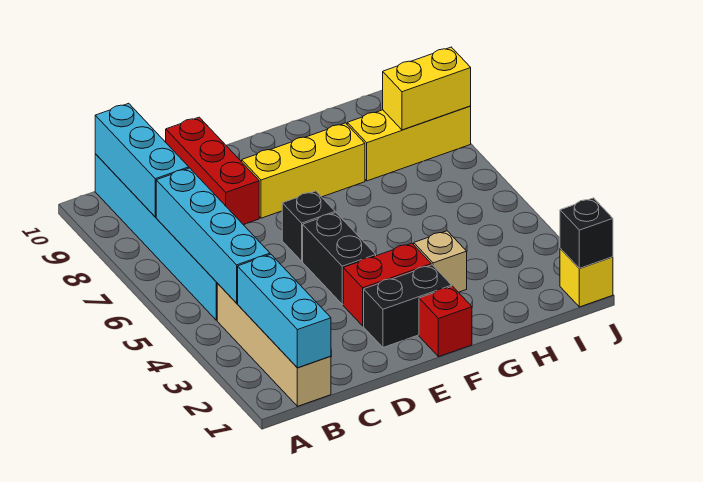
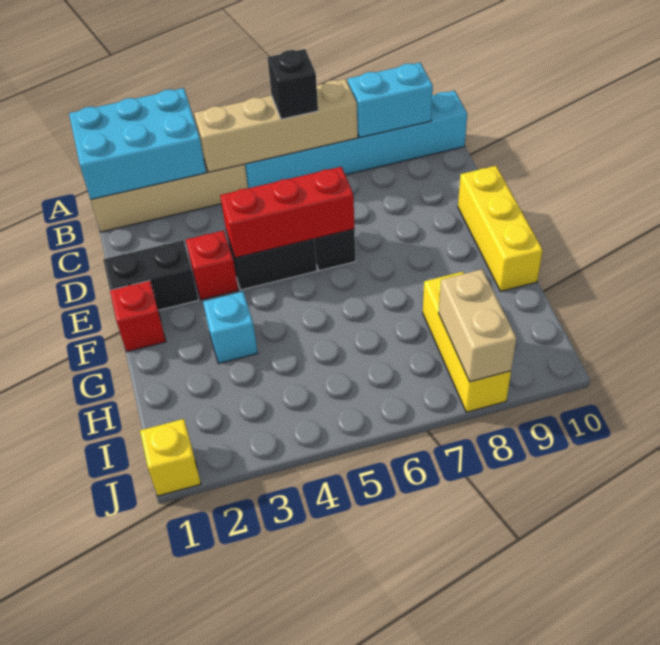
cyan brick B1:B3 level 2 -> cyan brick A1:B3 level 2
cyan brick B4:B7 level 2 -> tan brick B4:B7 level 2
cyan brick B8:B10 level 2 -> cyan brick B8:B9 level 2
red brick D8:D10 level 1 -> red brick E4:E6 level 2
black brick E2:F2 level 1 -> black brick E1:E2 level 1
red brick E3:F3 level 1 -> red brick E3 level 1
yellow brick E8:G8 level 1 -> yellow brick E10:G10 level 1
tan brick G3 level 1 -> cyan brick G3 level 1
yellow brick I8:J8 level 2 -> tan brick I8:J8 level 2
black brick J1 level 2 -> black brick B6 level 3

